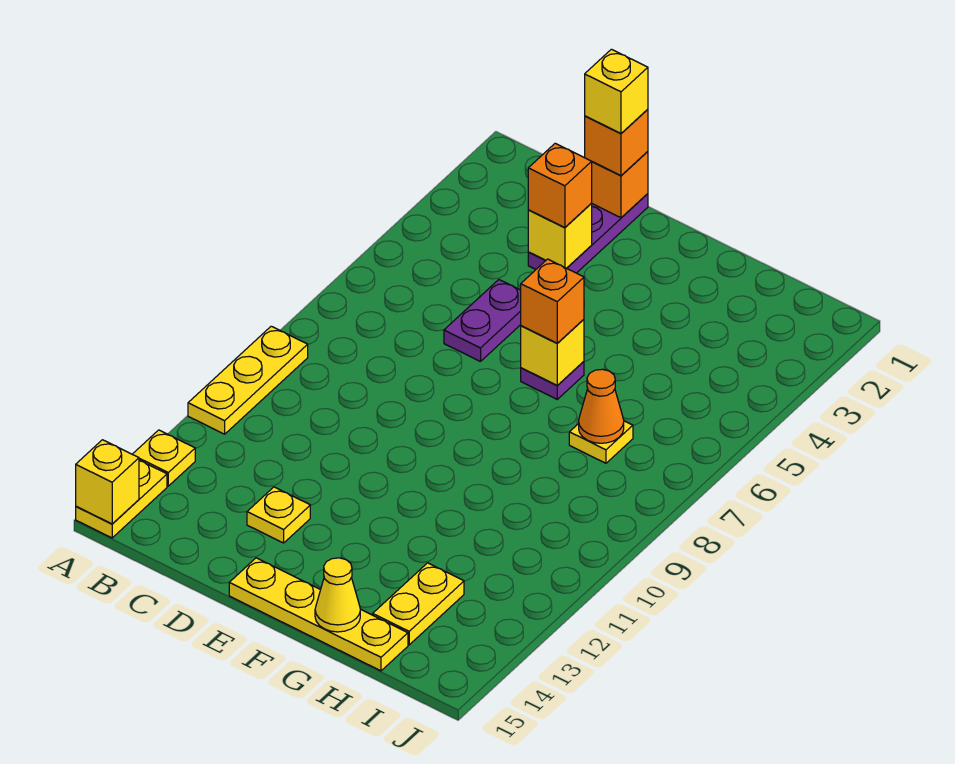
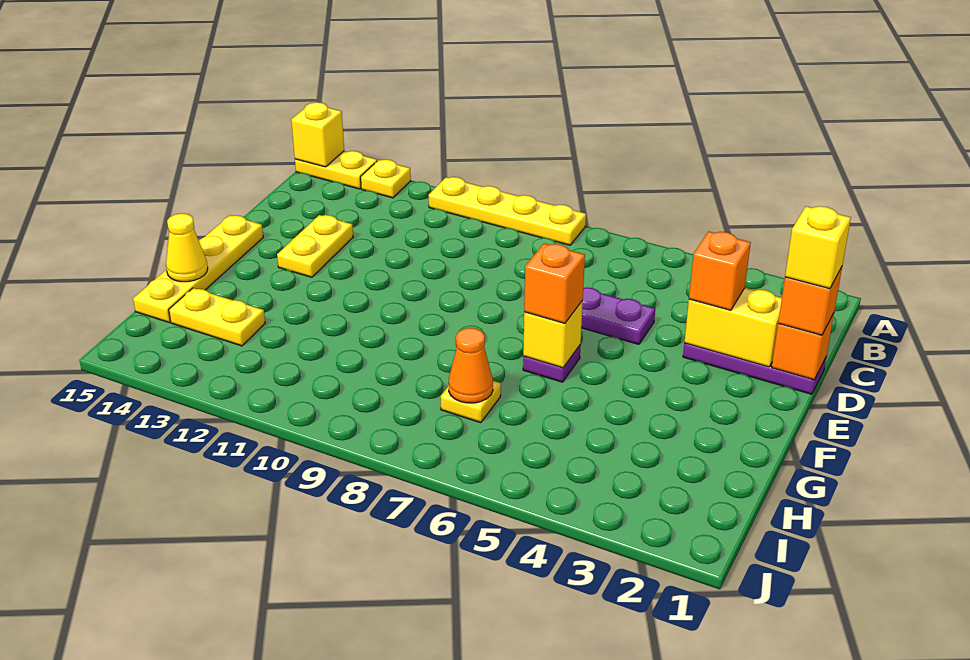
yellow plate A9:A11 level 1 -> yellow plate A8:A11 level 1
yellow brick D3 level 2 -> yellow brick D2:D3 level 2
yellow plate D13 level 1 -> yellow plate D13:E13 level 1

